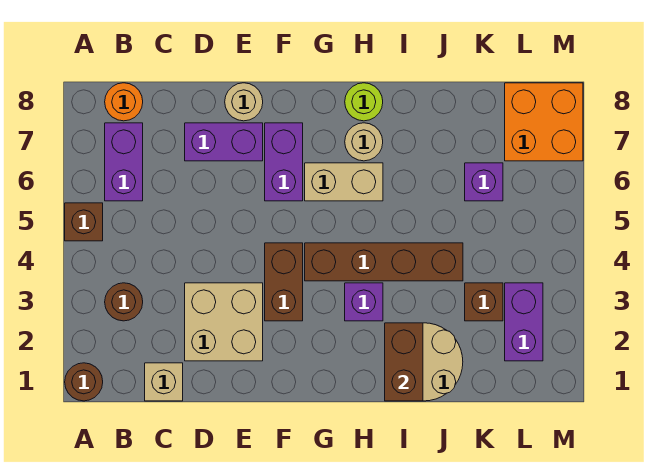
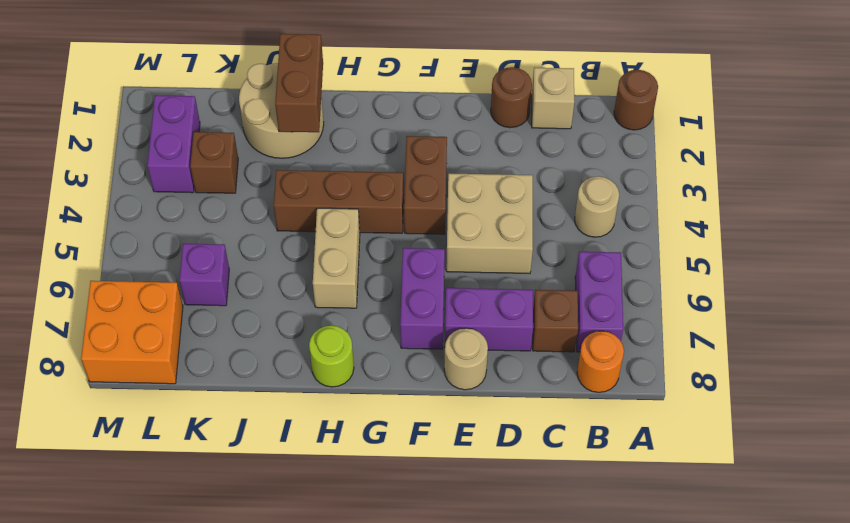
brown brick A5 level 1 -> brown brick C7 level 1
brown round brick B3 level 1 -> brown round brick D1 level 1
tan brick D2:E3 level 1 -> tan brick D4:E5 level 1
brown brick G4:J4 level 1 -> brown brick G4:I4 level 1
tan brick G6:H6 level 1 -> tan brick H5:H6 level 1
purple brick H3 level 1 -> none
tan round brick H7 level 1 -> tan round brick B4 level 1

